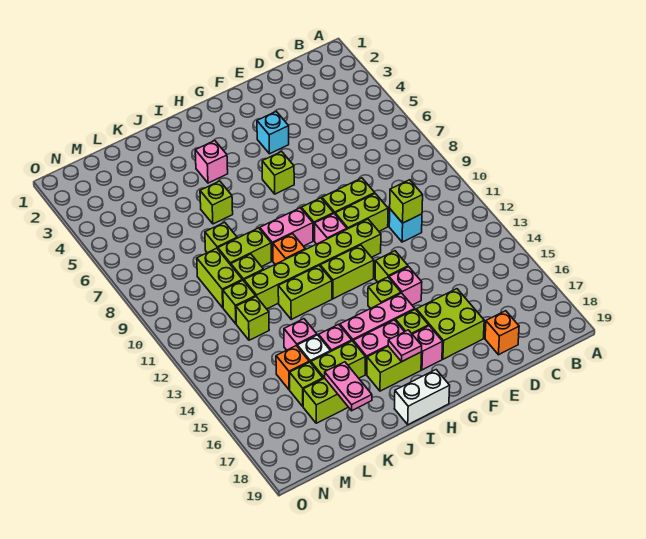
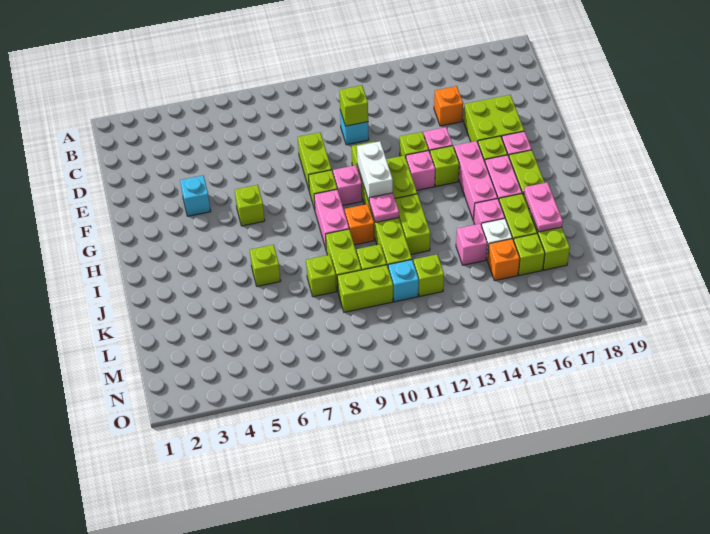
orange brick D18 level 1 -> orange brick D15 level 1
lime brick E10:F10 level 1 -> none
pink plate H17 level 2 -> pink plate I11 level 2
white brick H19:I19 level 1 -> white brick G11:H11 level 2
pink brick I4 level 1 -> pink brick G13 level 1
pink plate K17:K18 level 2 -> pink plate J17:K17 level 2
lime brick L11 level 1 -> cyan brick L11 level 1

